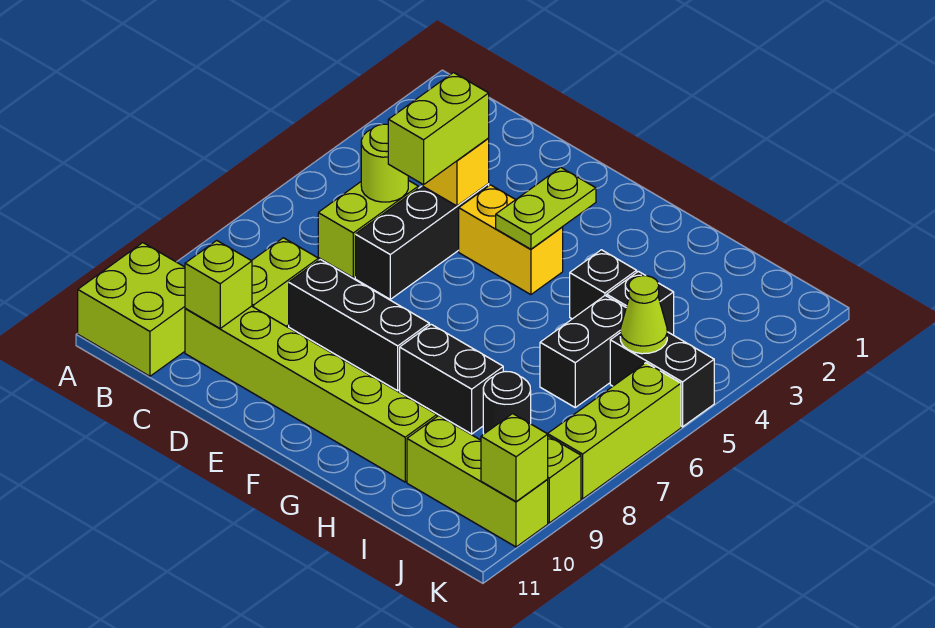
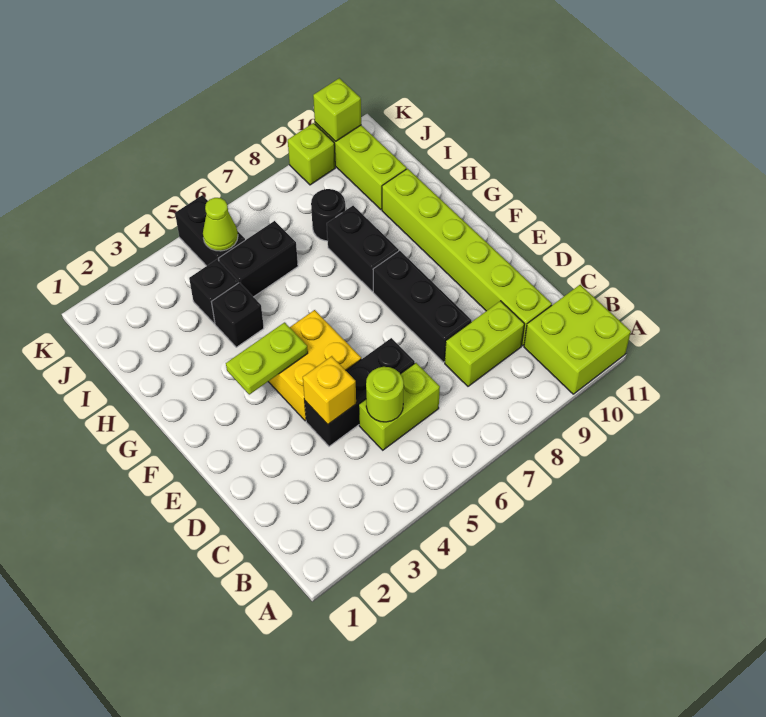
lime brick C10 level 2 -> none
lime brick D4:D5 level 3 -> none
yellow brick E4:F4 level 1 -> yellow brick E4:F5 level 1
lime brick K6:K8 level 1 -> none

